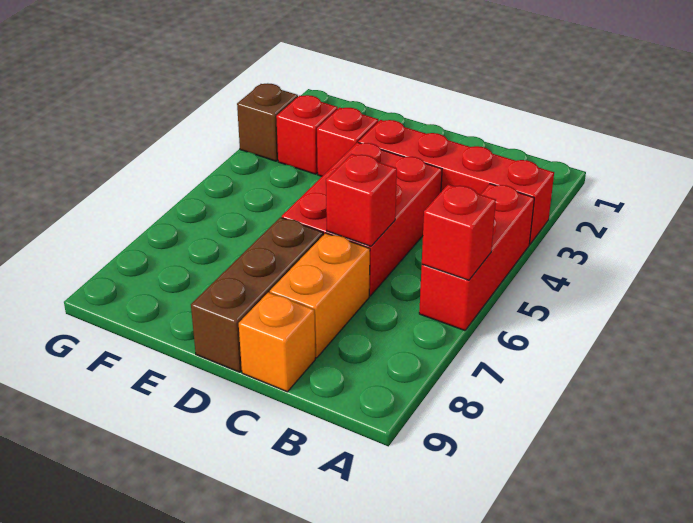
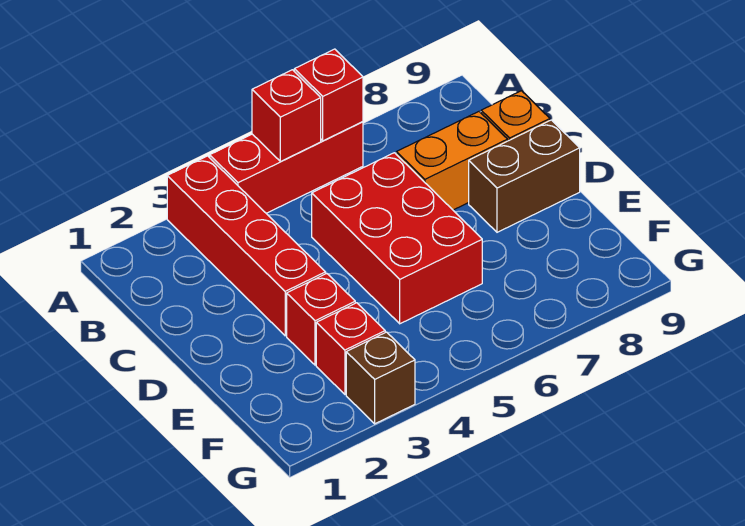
red brick C4:D6 level 1 -> red brick C5:E6 level 1
red brick C6 level 2 -> red brick A5 level 2
brown brick D7:D9 level 1 -> brown brick D8:D9 level 1

